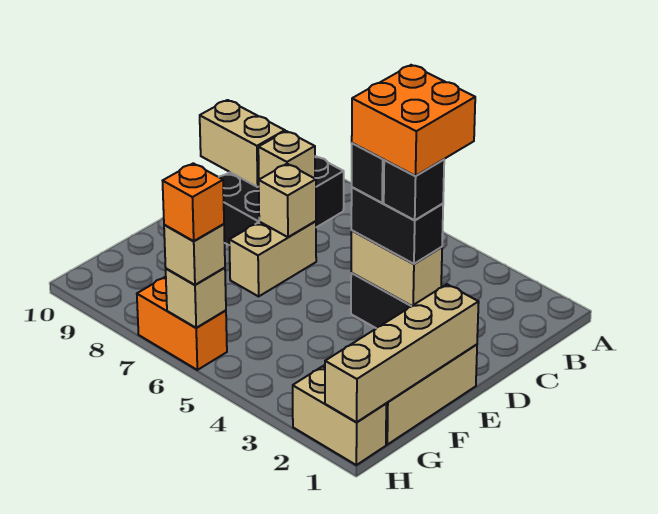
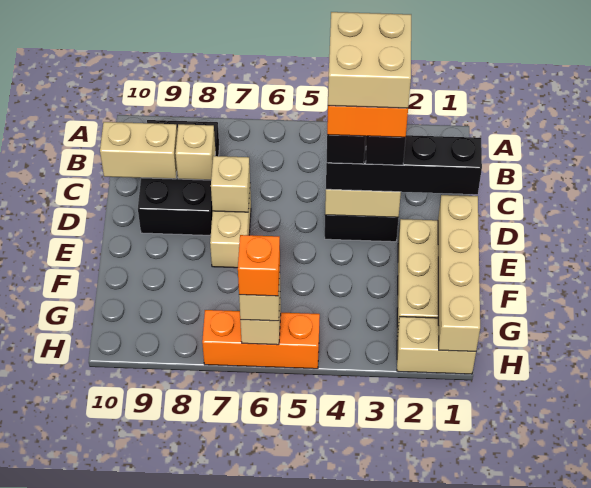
none -> tan brick C3:D4 level 6
black brick D3:D4 level 3 -> black brick D1:D4 level 3
orange brick H6:H7 level 1 -> orange brick H5:H7 level 1

